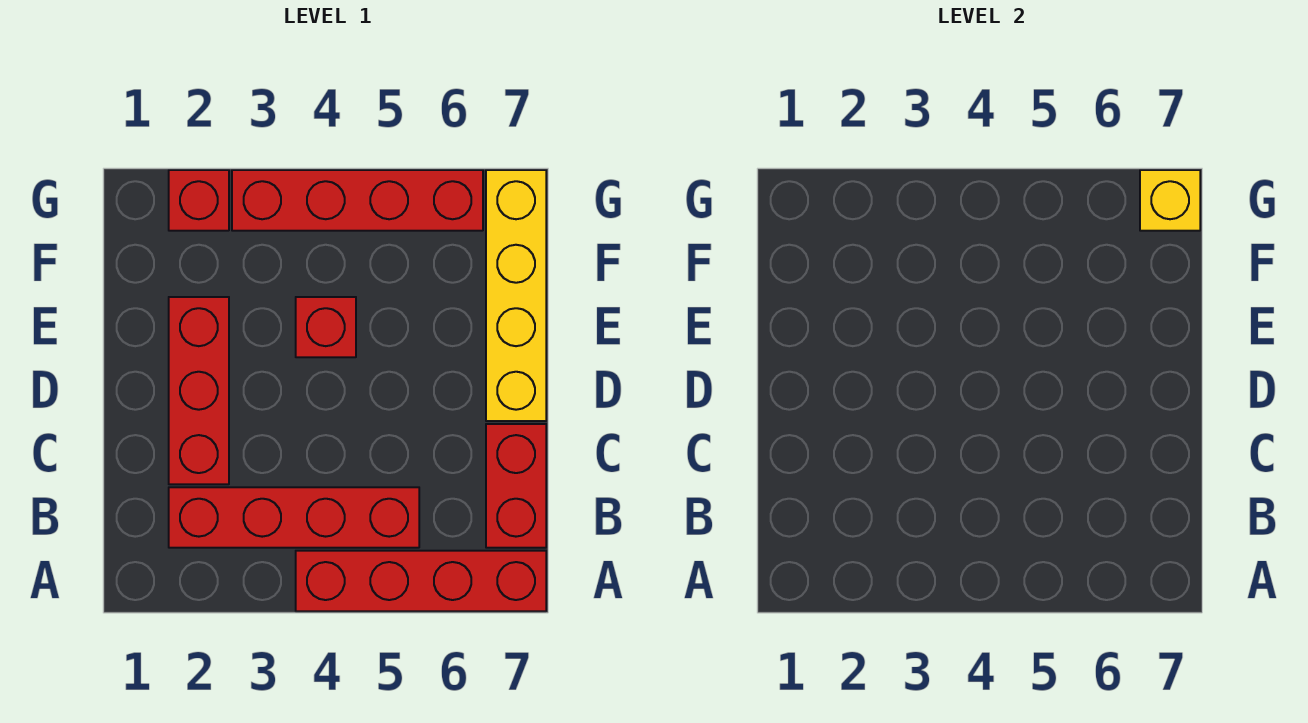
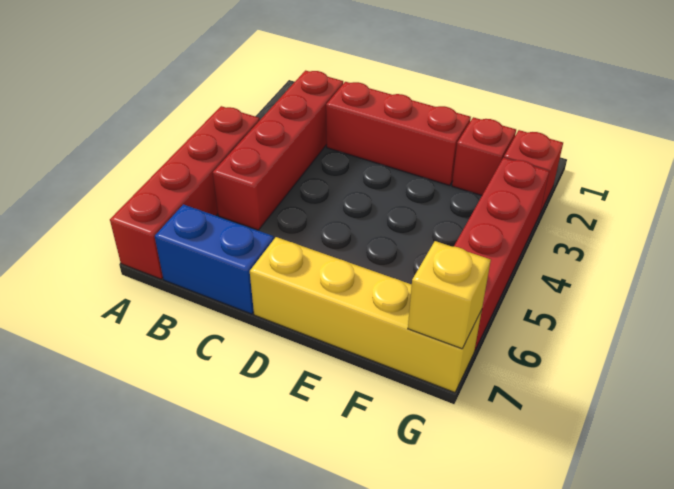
red brick B7:C7 level 1 -> blue brick B7:C7 level 1
red brick E4 level 1 -> red brick F2 level 1

